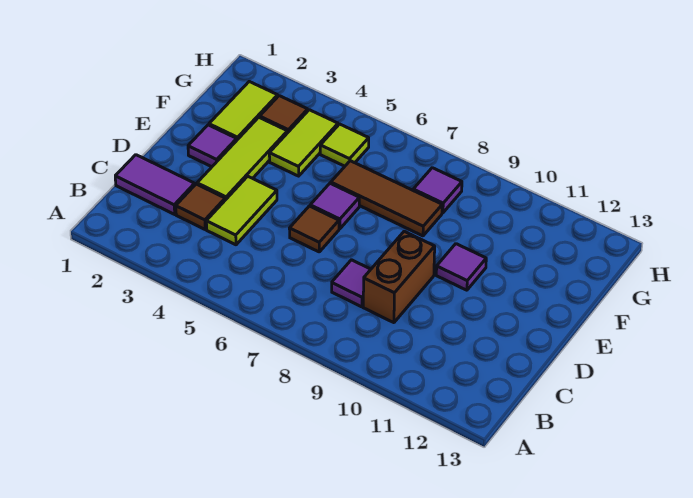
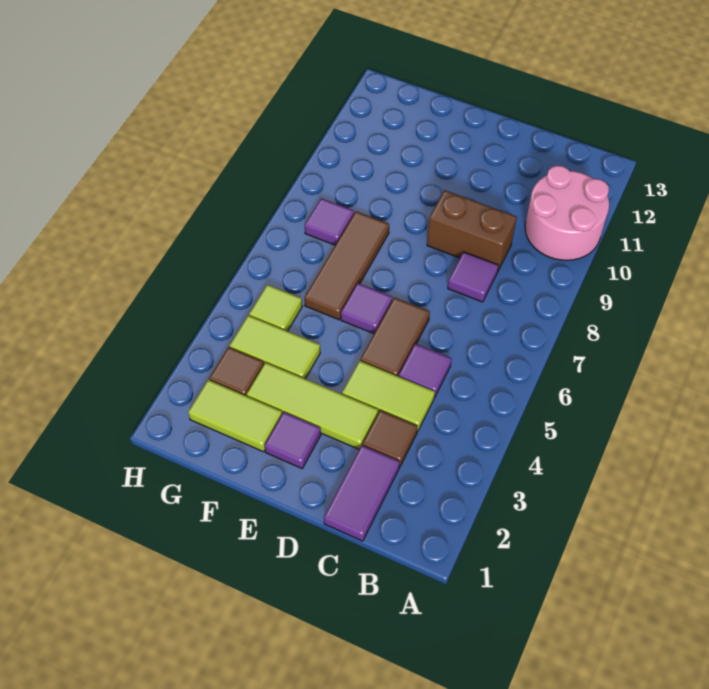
none -> pink round brick A10:B11 level 1
brown tile D6 level 1 -> brown tile D5:D6 level 1
purple tile E10 level 1 -> purple tile C5 level 1

